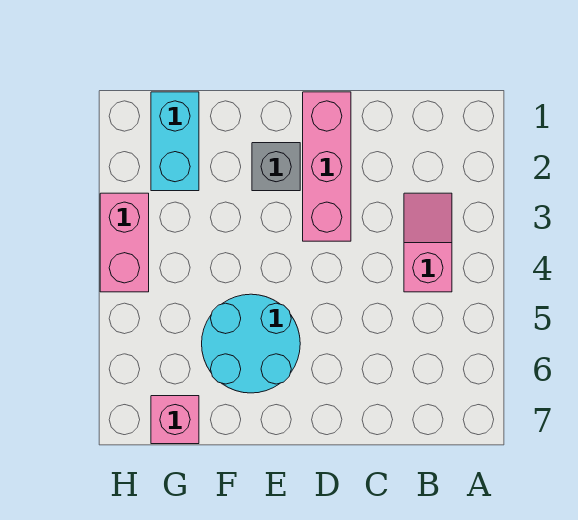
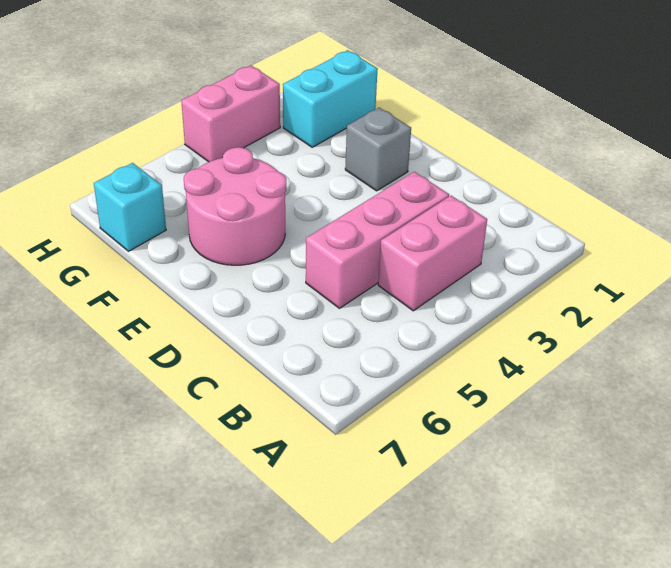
pink slope B3:B4 level 1 top 4 -> pink brick B3:B4 level 1
pink brick D1:D3 level 1 -> pink brick C3:C5 level 1
cyan round brick E5:F6 level 1 -> pink round brick E5:F6 level 1
pink brick G7 level 1 -> cyan brick G7 level 1

